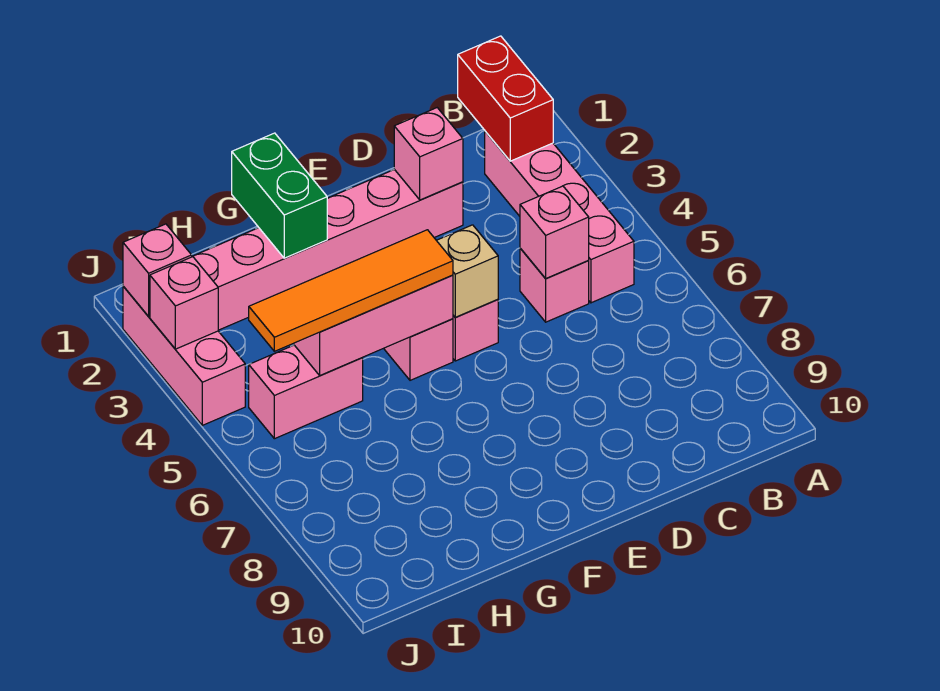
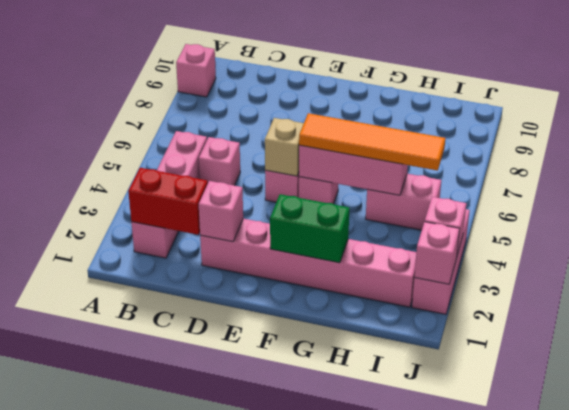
red brick B1:B2 level 2 -> red brick B2:C2 level 2
pink brick C5 level 2 -> pink brick A9 level 1
green brick G1:G2 level 2 -> green brick F2:G2 level 2

